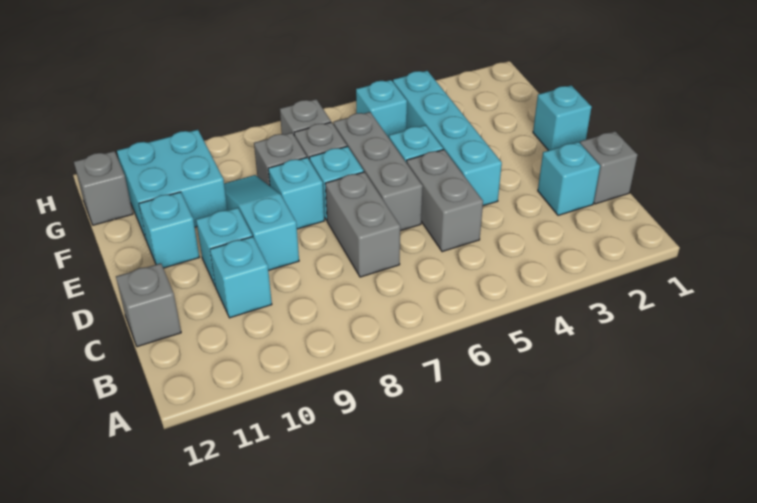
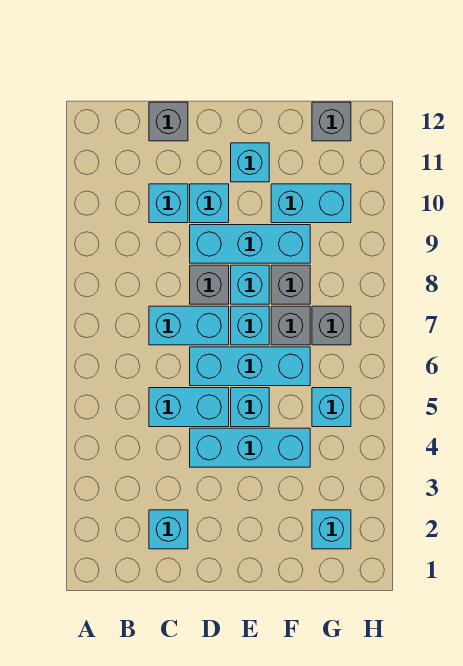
grey brick C1 level 1 -> grey brick D8 level 1
grey brick C5:D5 level 1 -> cyan brick C5:D5 level 1
grey brick C7:D7 level 1 -> cyan brick C7:D7 level 1
cyan brick D4:G4 level 1 -> cyan brick D4:F4 level 1
grey brick D6:F6 level 1 -> cyan brick D6:F6 level 1
cyan slope D9:F9 level 1 top D -> cyan brick D9:F9 level 1
cyan brick E1 level 1 -> cyan brick G2 level 1
cyan brick F10:G11 level 1 -> cyan brick F10:G10 level 1

